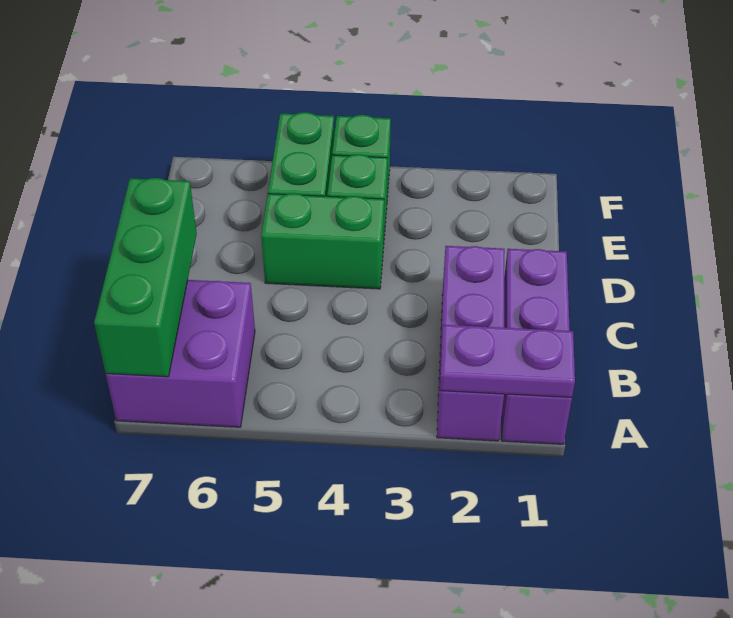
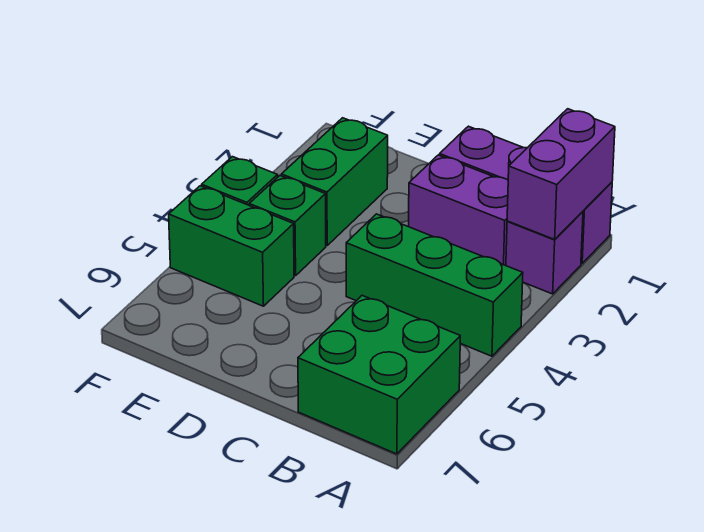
purple plate A1:A2 level 2 -> purple brick A1:A2 level 2
purple brick A6:B7 level 1 -> green brick A6:B7 level 1
green brick A7:C7 level 2 -> green brick A4:C4 level 1
green brick D4:D5 level 1 -> green brick E2:E3 level 1

